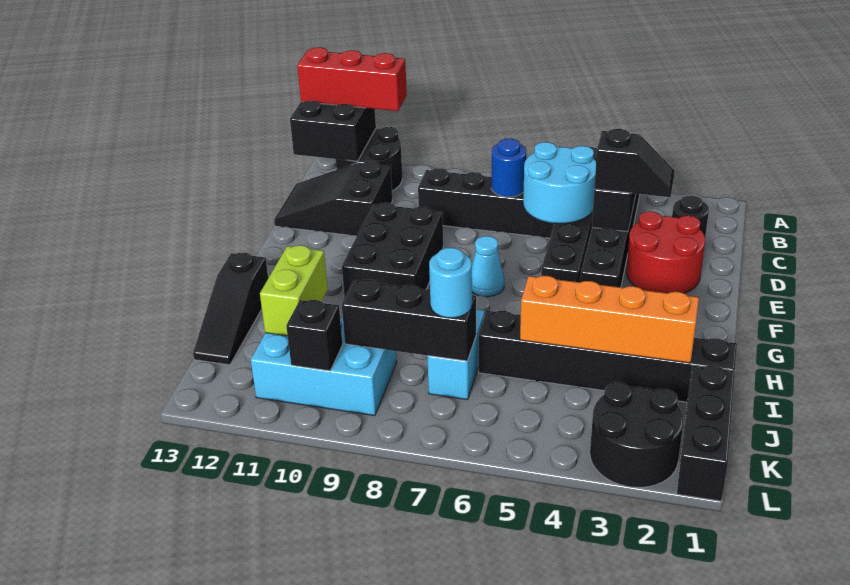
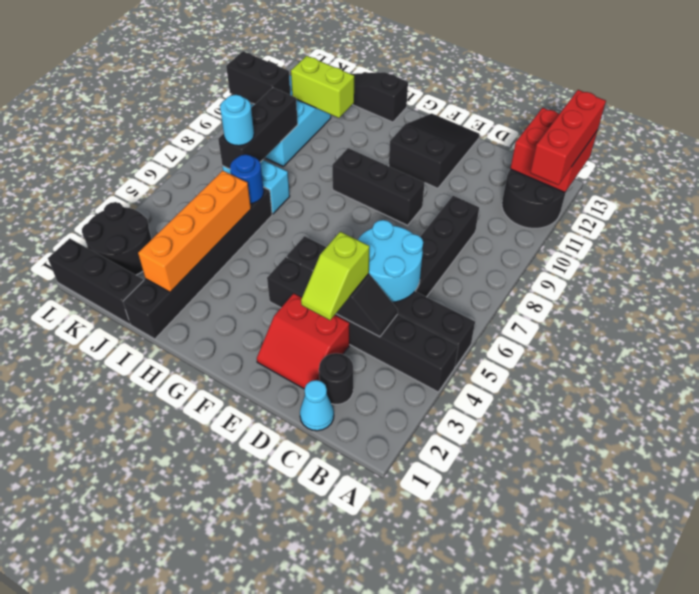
black brick A12:B13 level 2 -> red brick A12:B13 level 2
blue round brick C7 level 2 -> blue round brick I6 level 2
black slope C11:D13 level 1 top 11 -> black slope E11:F13 level 1 top 11
red round brick D2:E3 level 1 -> red slope D2:E3 level 1 top 3
black slope D3:D4 level 3 top 4 -> lime slope D3:D4 level 3 top 4
black brick E9:G10 level 1 -> black brick E9:G9 level 1
cyan cone F7 level 1 -> cyan cone C1 level 1
black brick K10 level 2 -> black brick K10:L10 level 2

